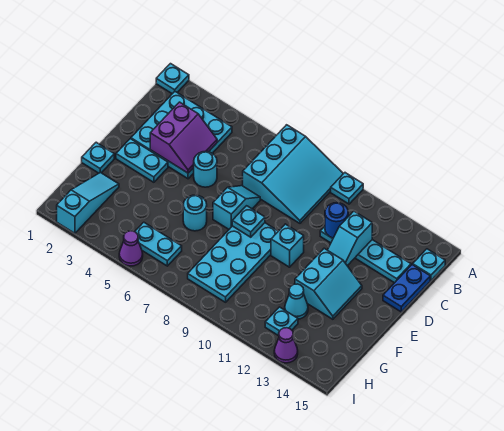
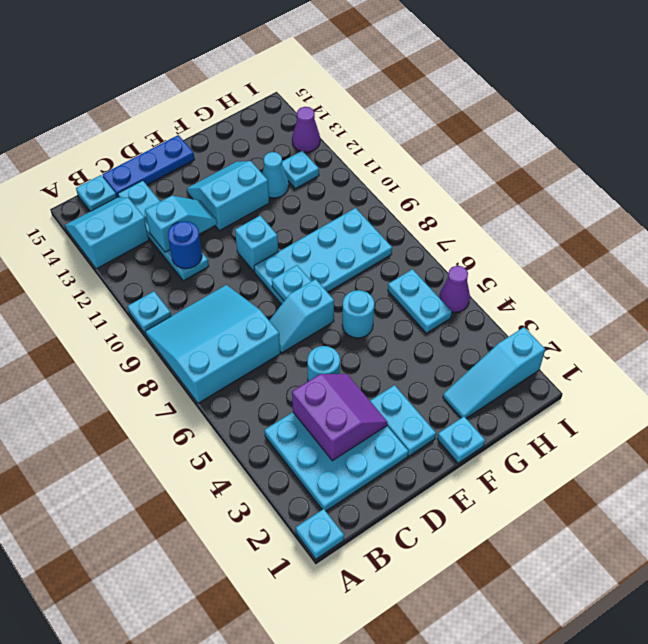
none -> cyan slope A13:B14 level 1 top 13
purple slope C3:D4 level 2 top 3 -> purple slope C3:D4 level 2 top C
blue plate C15:D15 level 1 -> blue plate C15:E15 level 1

